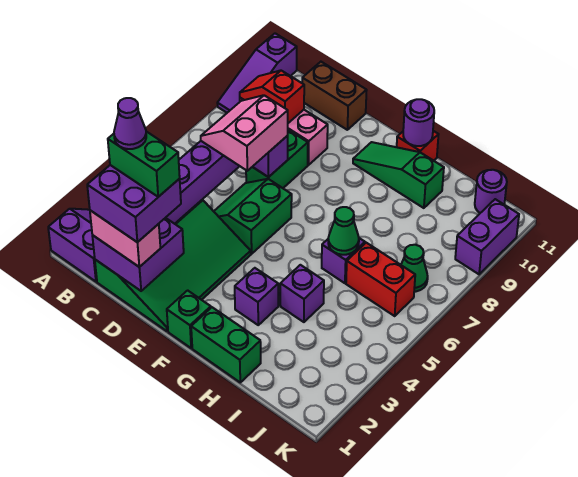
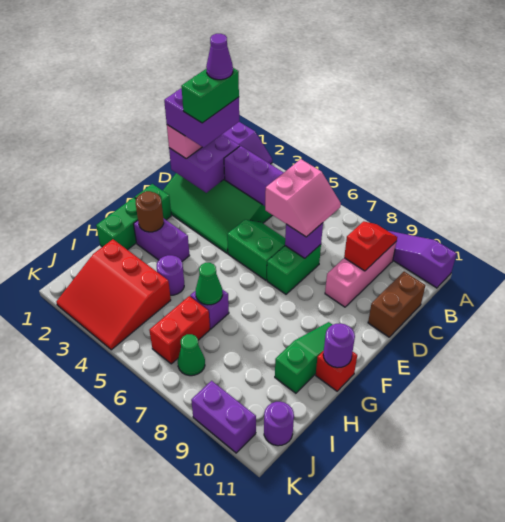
pink slope C6:D7 level 3 top D -> pink slope C6:D7 level 3 top 6
green brick D7:D8 level 1 -> green brick D7:E7 level 1
none -> brown round brick G2 level 2
purple brick G3 level 1 -> purple brick G2:G3 level 1
purple brick H4 level 1 -> purple round brick H4 level 1
none -> red slope I2:K4 level 1 top I

